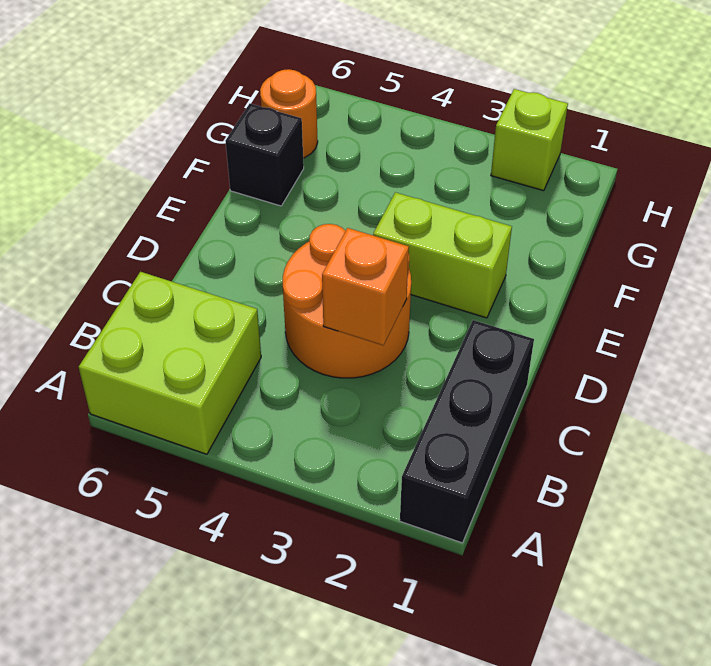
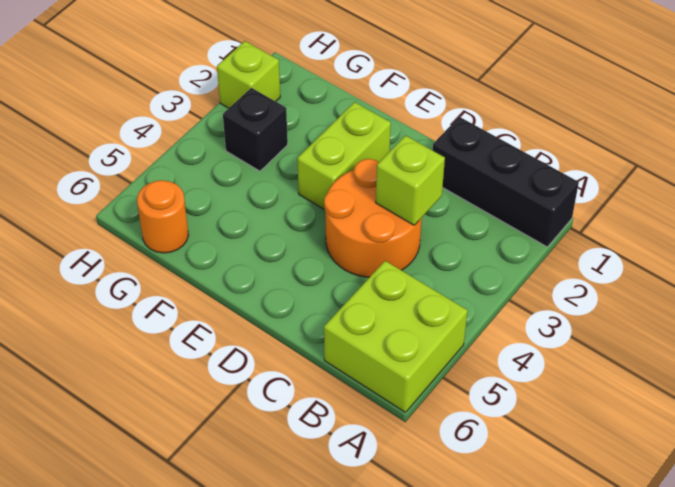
orange brick C3 level 2 -> lime brick C3 level 2
black brick F6 level 1 -> black brick G3 level 1

